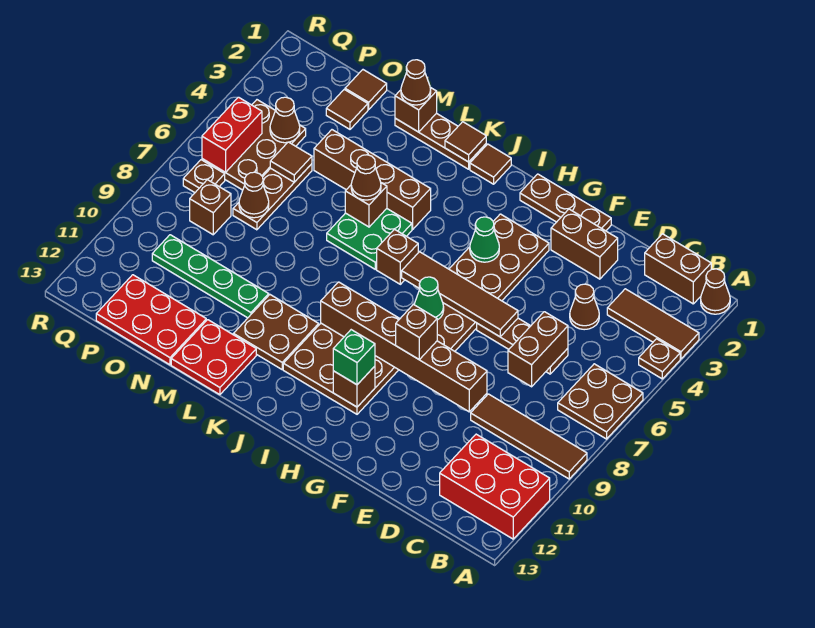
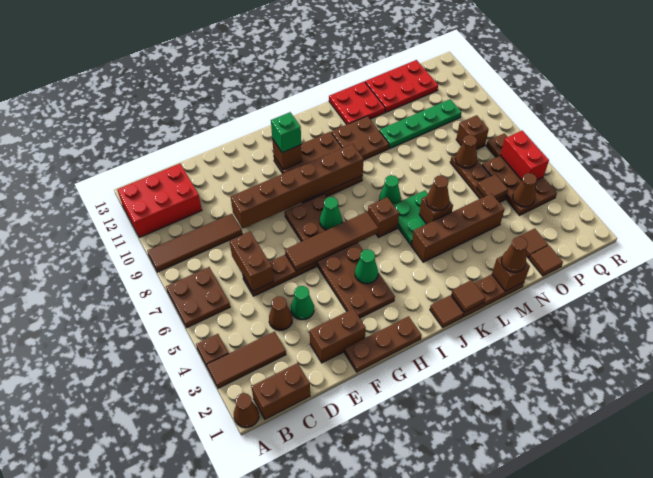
none -> green cone E4 level 1
brown brick G9 level 3 -> none
none -> green cone K7 level 1

